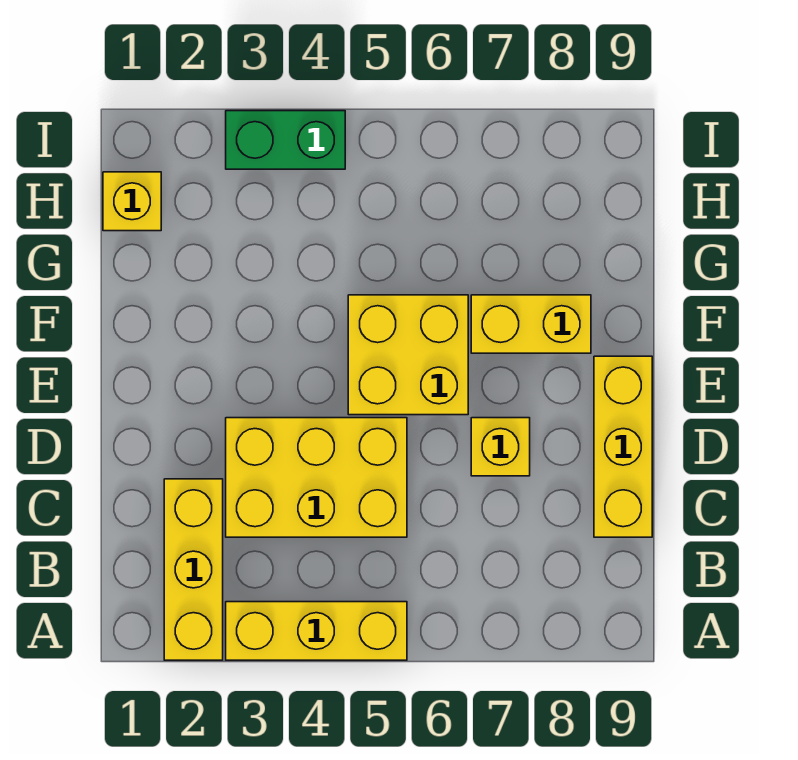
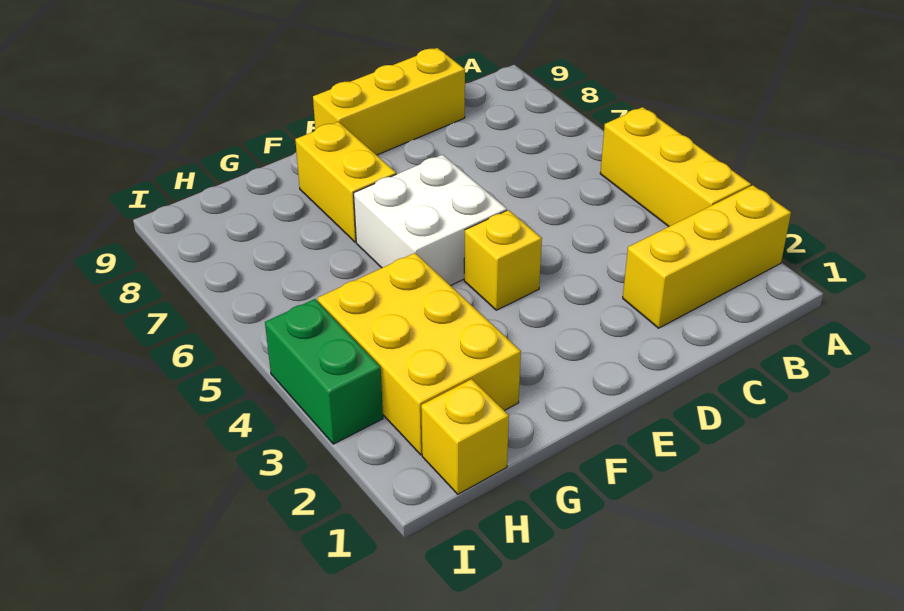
yellow brick C3:D5 level 1 -> yellow brick G2:H4 level 1
yellow brick D7 level 1 -> yellow brick E4 level 1
yellow brick E5:F6 level 1 -> white brick E5:F6 level 1

